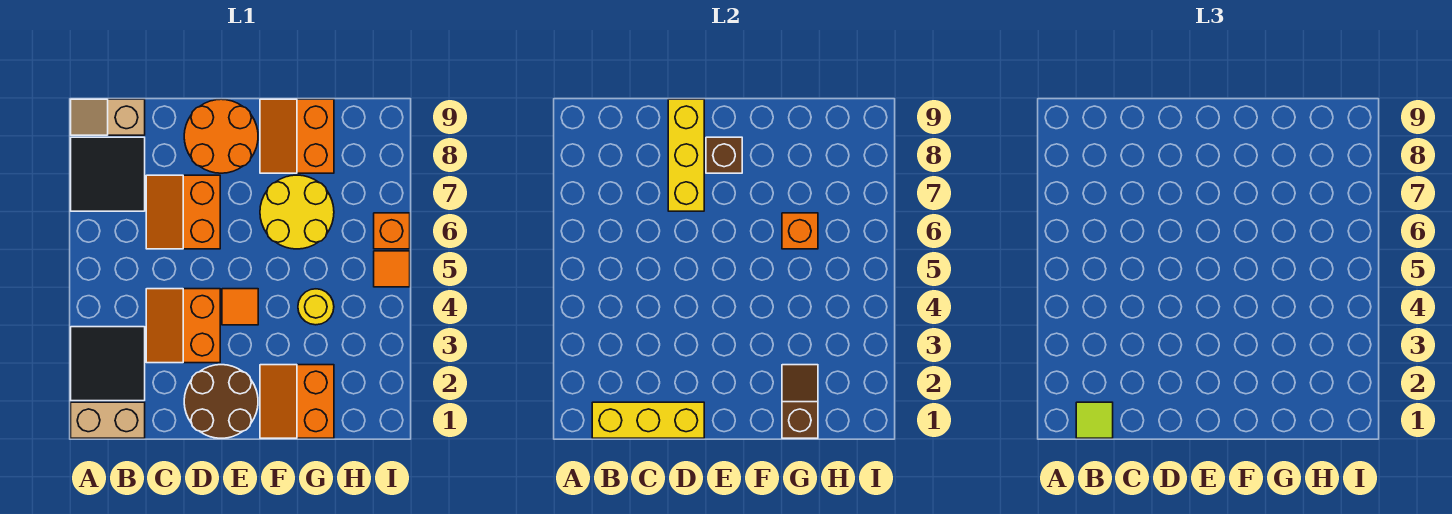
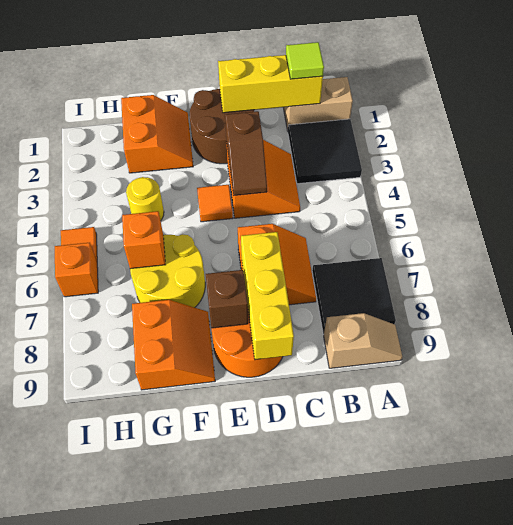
brown slope G1:G2 level 2 top 1 -> brown slope D3:D4 level 2 top 3

